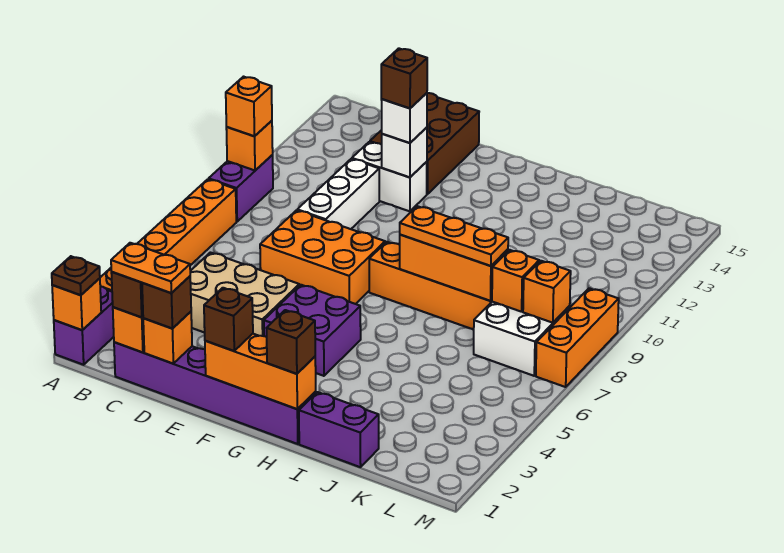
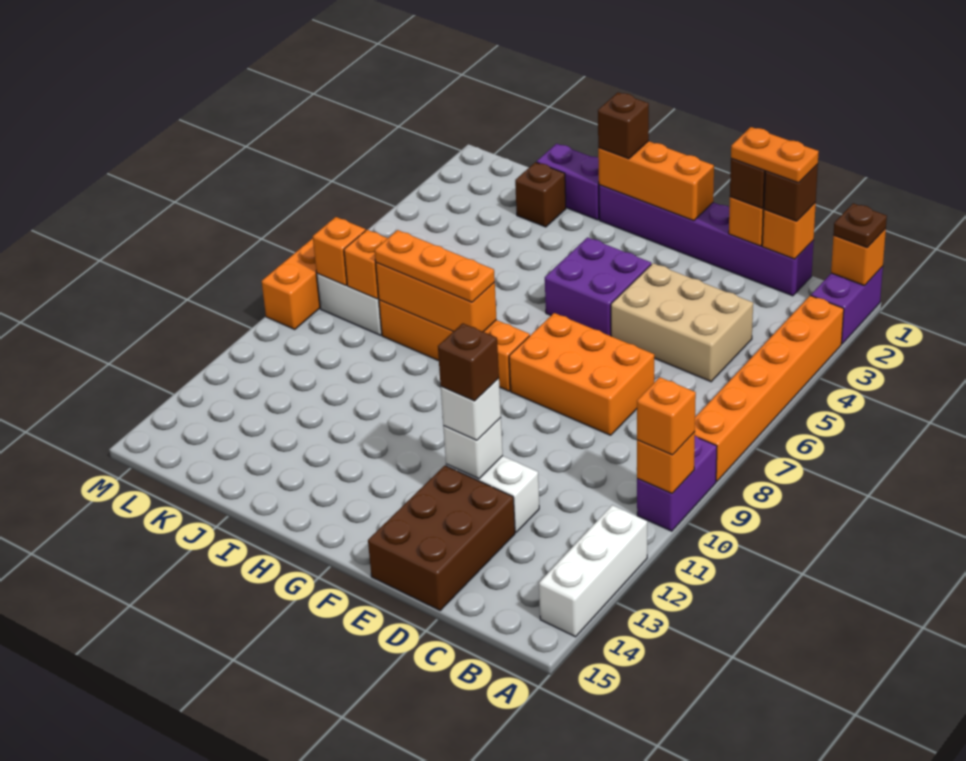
white brick D9:D11 level 1 -> white brick A12:A14 level 1
brown brick F1 level 3 -> brown brick J2 level 1

